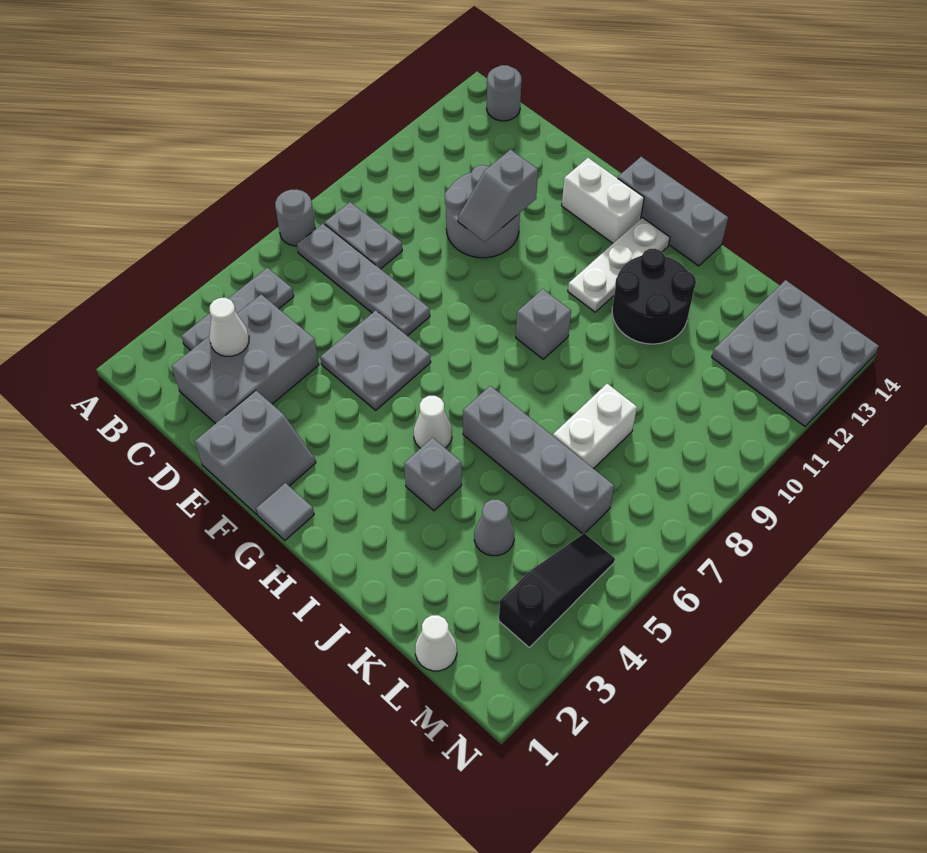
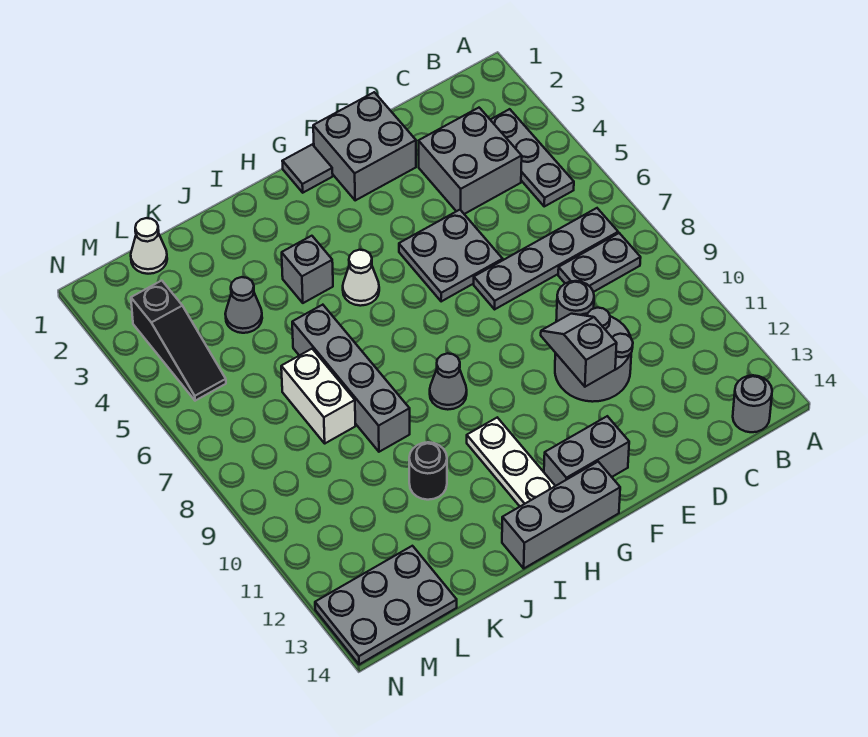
grey round brick A7 level 1 -> grey round brick D9 level 1
grey brick C2:D4 level 1 -> grey brick C3:D4 level 1
white cone C3 level 2 -> none
grey slope E1:F2 level 1 top E -> grey brick E1:F2 level 1
white brick F13:G13 level 1 -> grey brick F13:G13 level 1
grey brick H9 level 1 -> grey cone H9 level 1
grey brick I6:L6 level 1 -> grey brick J6:J9 level 1
black round brick I11:J12 level 1 -> black round brick J11 level 1
grey plate L12:N14 level 1 -> grey plate L13:N14 level 1

